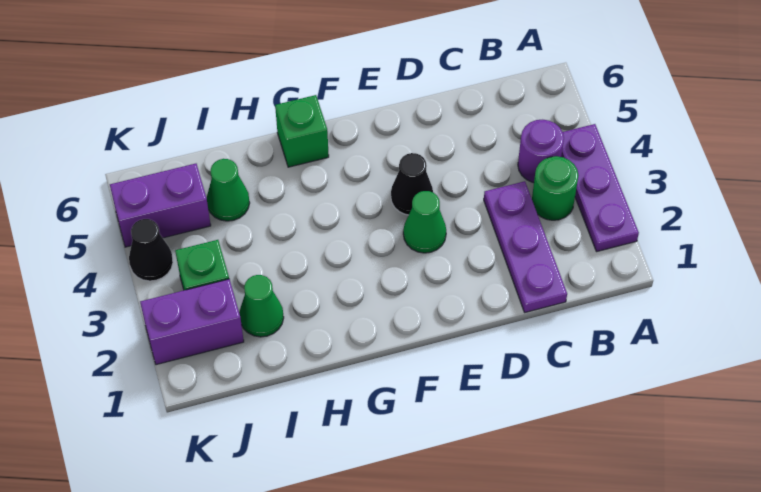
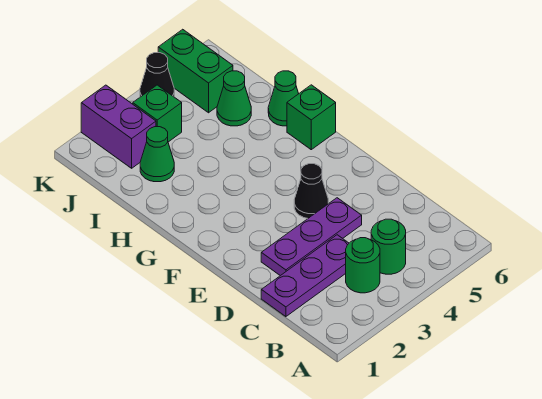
purple plate A2:A4 level 1 -> purple plate D2:D4 level 1
purple round brick B4 level 1 -> green round brick B4 level 1
green cone E3 level 1 -> green cone H6 level 1
purple brick J5:K5 level 1 -> green brick J5:K5 level 1

